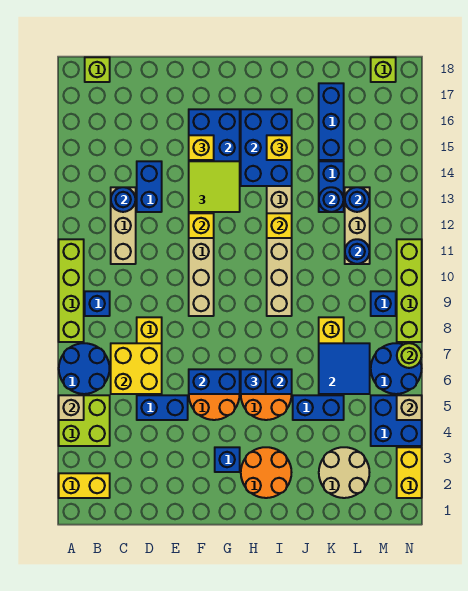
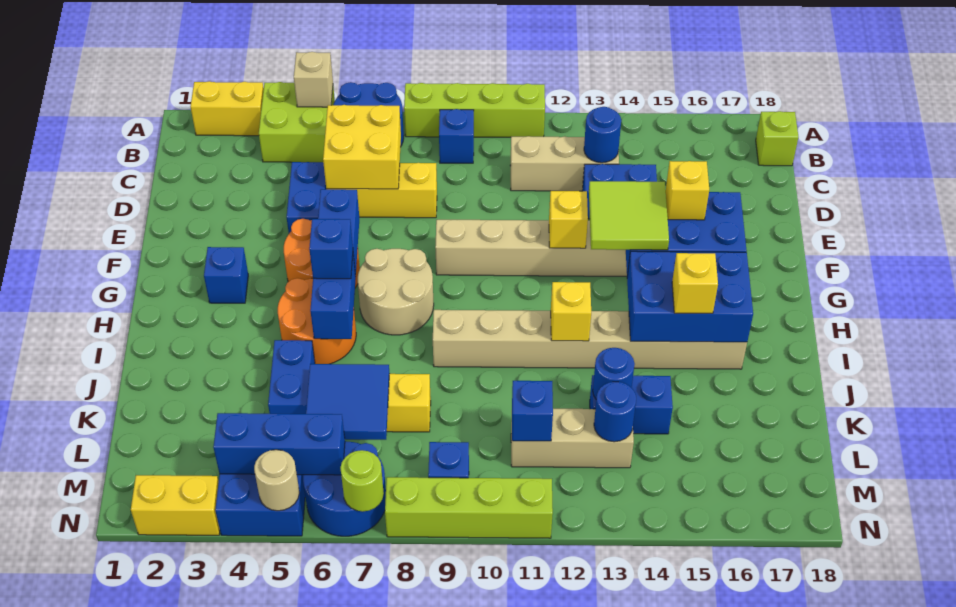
yellow brick A2:B2 level 1 -> yellow brick A2:A3 level 1
orange round brick H2:I3 level 1 -> none
tan round brick K2:L3 level 1 -> tan round brick G7:H8 level 1
blue brick K15:K17 level 1 -> blue brick M4:M6 level 2
blue round brick L11 level 2 -> blue brick L11 level 2
lime brick M18 level 1 -> none
tan brick N5 level 2 -> tan round brick N5 level 2

